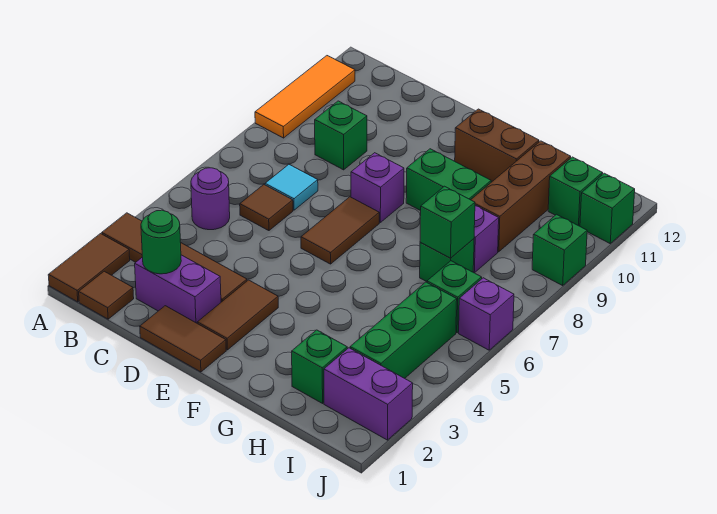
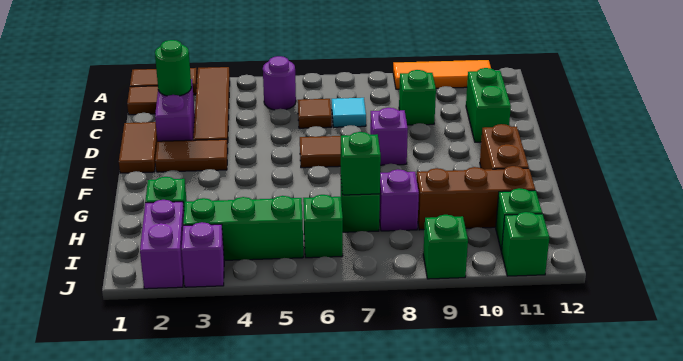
green brick F9:G9 level 1 -> green brick C11:D11 level 1
purple brick J6 level 1 -> purple brick J3 level 1

